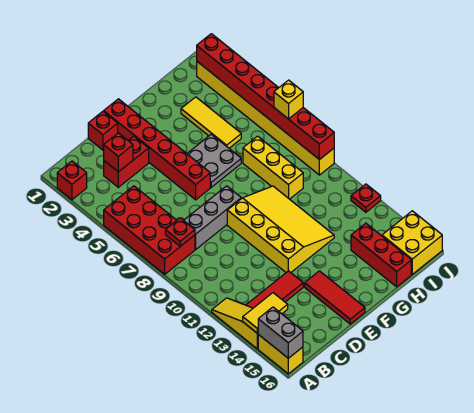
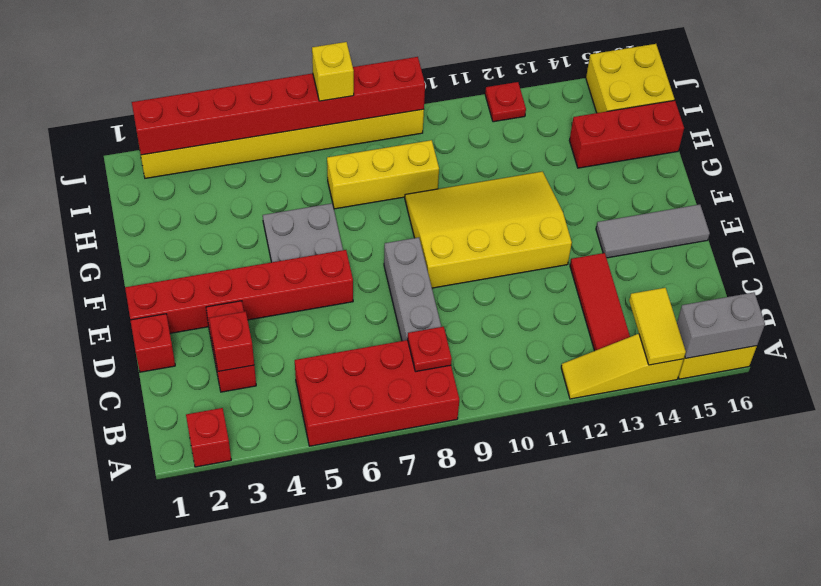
red tile E14:E16 level 1 -> grey tile E14:E16 level 1
yellow tile H3:H5 level 1 -> none

